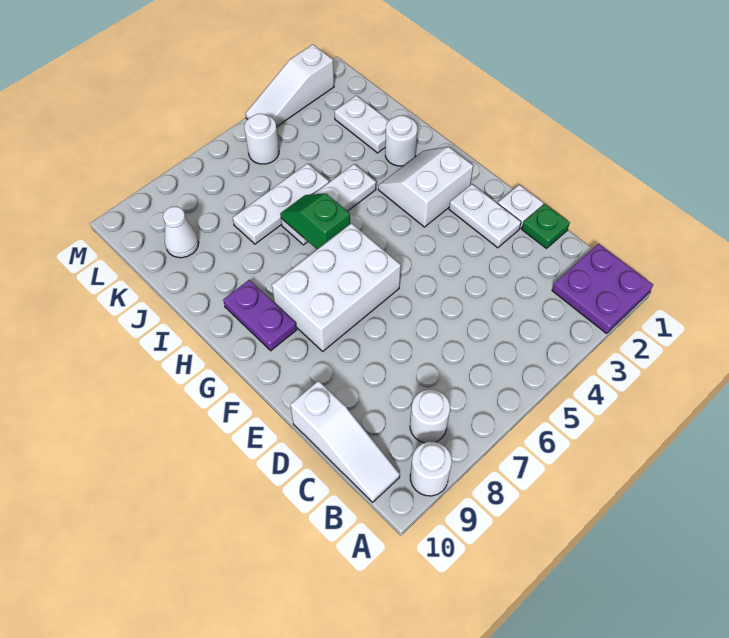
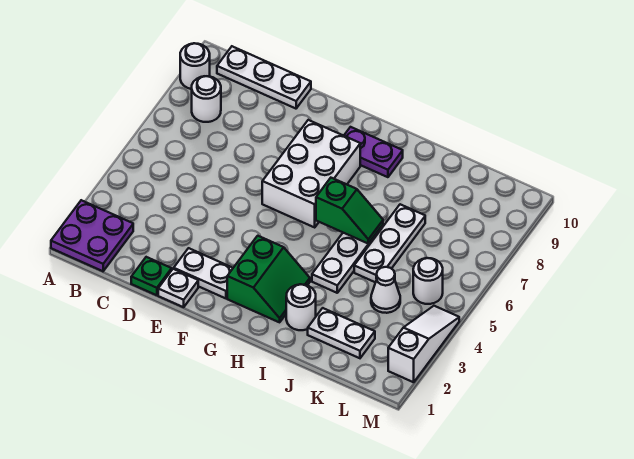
white slope B10:D10 level 1 top D -> white plate B10:D10 level 1
white slope G2:H3 level 1 top G -> green slope G2:H3 level 1 top G
white cone K9 level 1 -> white cone K4 level 1

